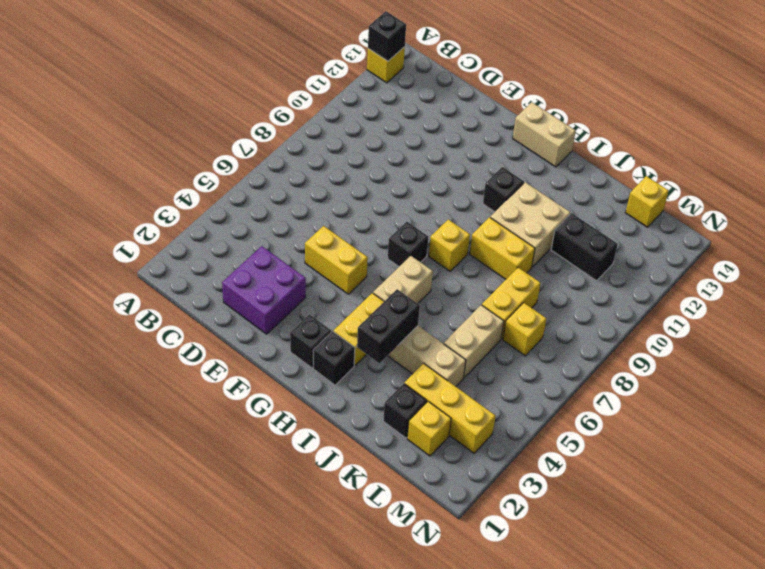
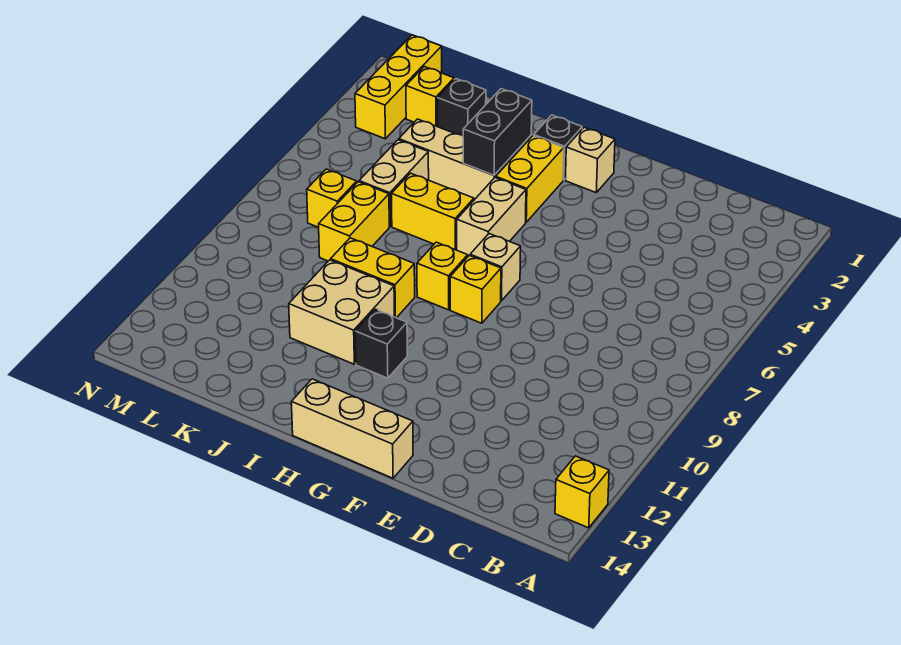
black brick A13 level 2 -> none
purple brick D2:E3 level 1 -> none
yellow brick E5:F5 level 1 -> yellow brick I6:J6 level 1
black brick G2 level 1 -> tan brick G2 level 1
black brick G7 level 1 -> tan brick G7 level 1
tan brick G14:H14 level 1 -> tan brick F14:H14 level 1
yellow brick K3:M3 level 1 -> yellow brick M1:M3 level 1
black brick K11:L11 level 1 -> none
yellow brick L14 level 1 -> yellow brick G8 level 1

